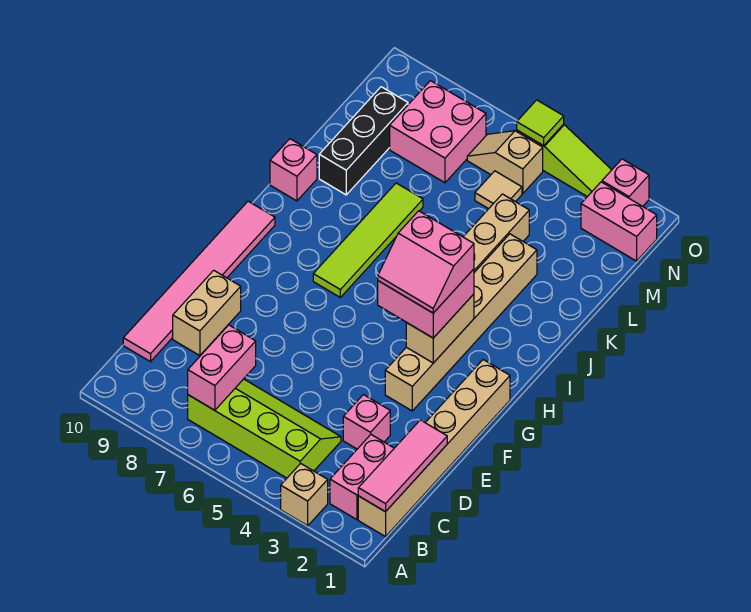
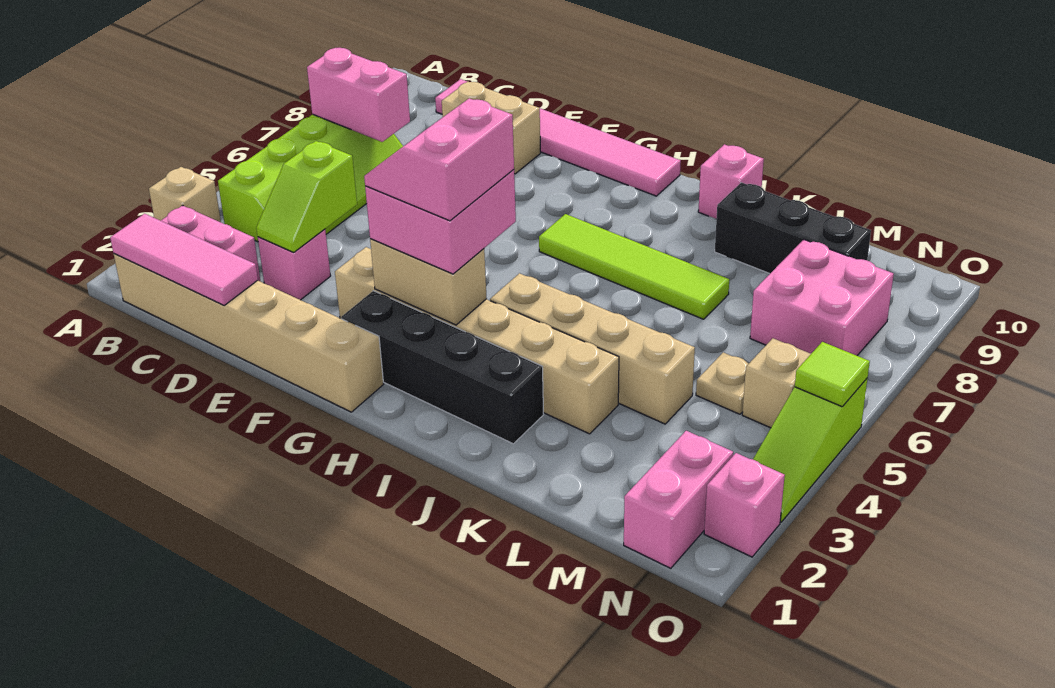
none -> lime slope D3:D4 level 2 top 4
none -> black brick G2:J2 level 1
tan tile M5 level 1 -> tan plate M5 level 1

